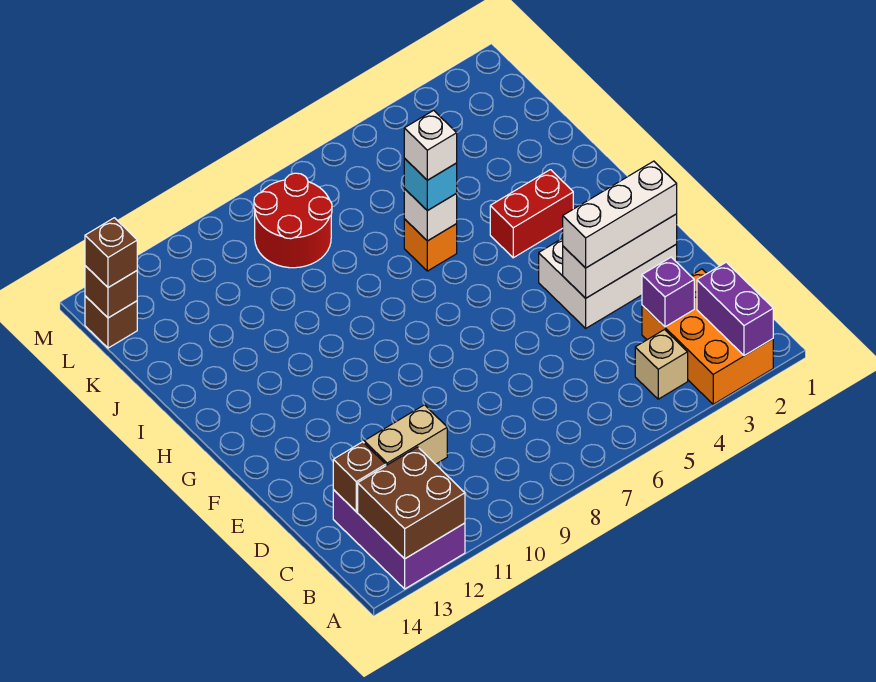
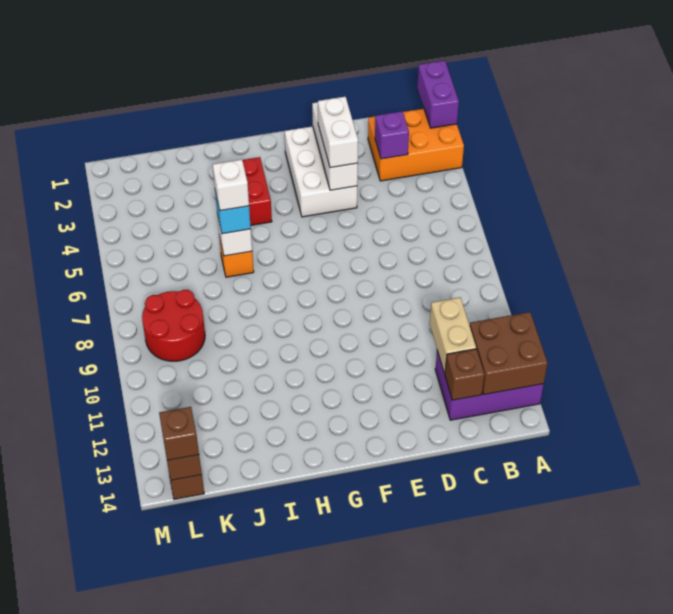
purple brick A2:B2 level 2 -> purple brick A1:A2 level 2
tan brick B4 level 1 -> none
white brick E2:E4 level 3 -> white brick E3:E4 level 3

